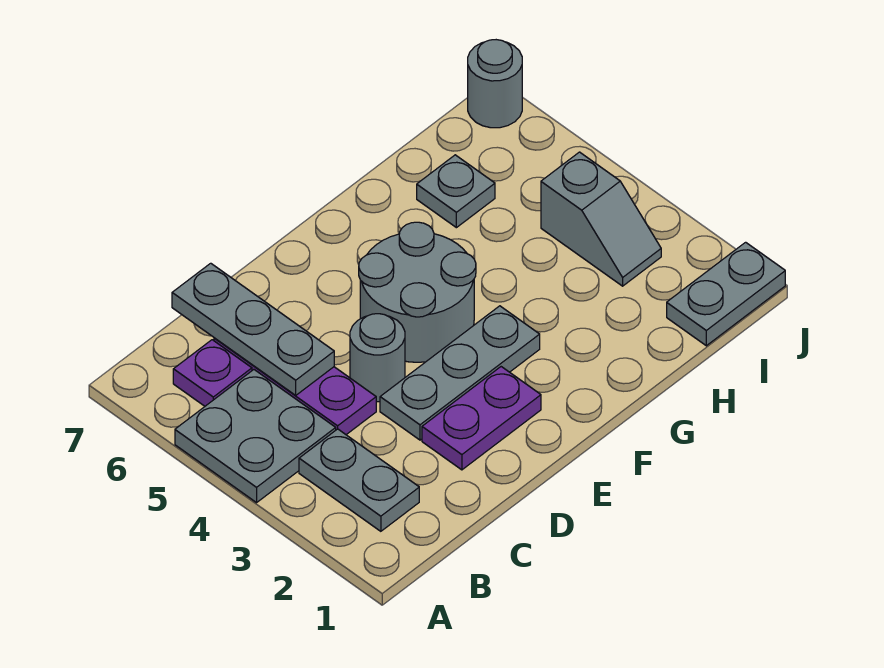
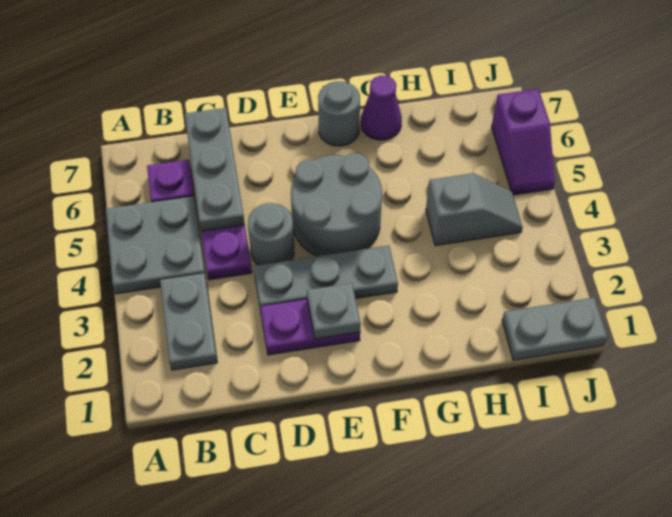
none -> purple cone G7 level 1
grey plate H6 level 1 -> grey plate E2 level 2
grey slope I3:I4 level 1 top 4 -> grey slope H4:I4 level 1 top H
none -> purple slope J5:J6 level 1 top 6
grey round brick J7 level 1 -> grey round brick F7 level 1

